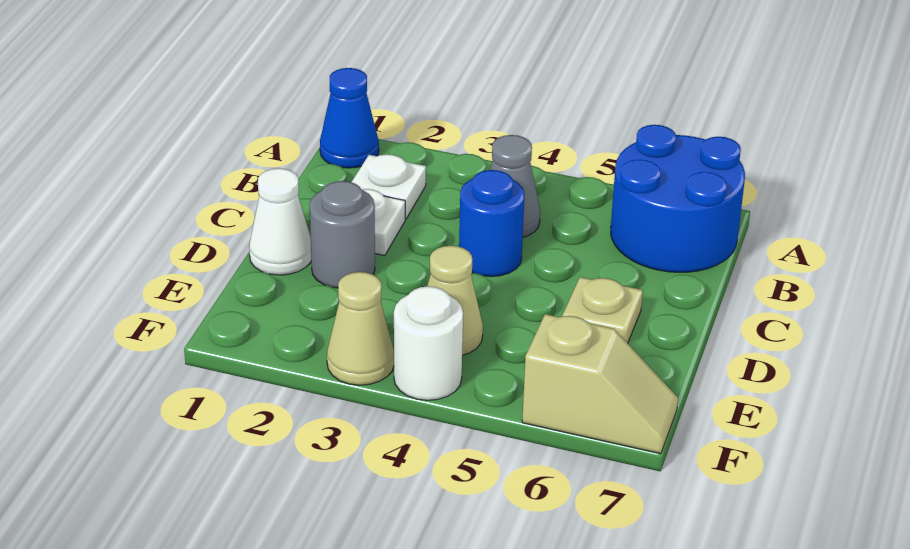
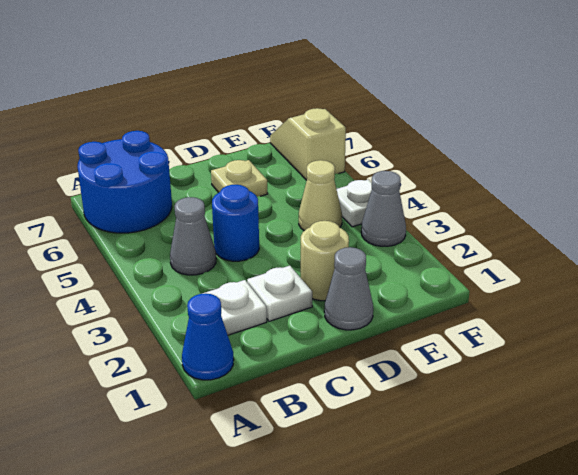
white cone D1 level 1 -> grey cone D1 level 1
grey round brick D2 level 1 -> tan round brick D2 level 1
tan cone F3 level 1 -> grey cone F3 level 1
white round brick F4 level 1 -> white plate F4 level 1

